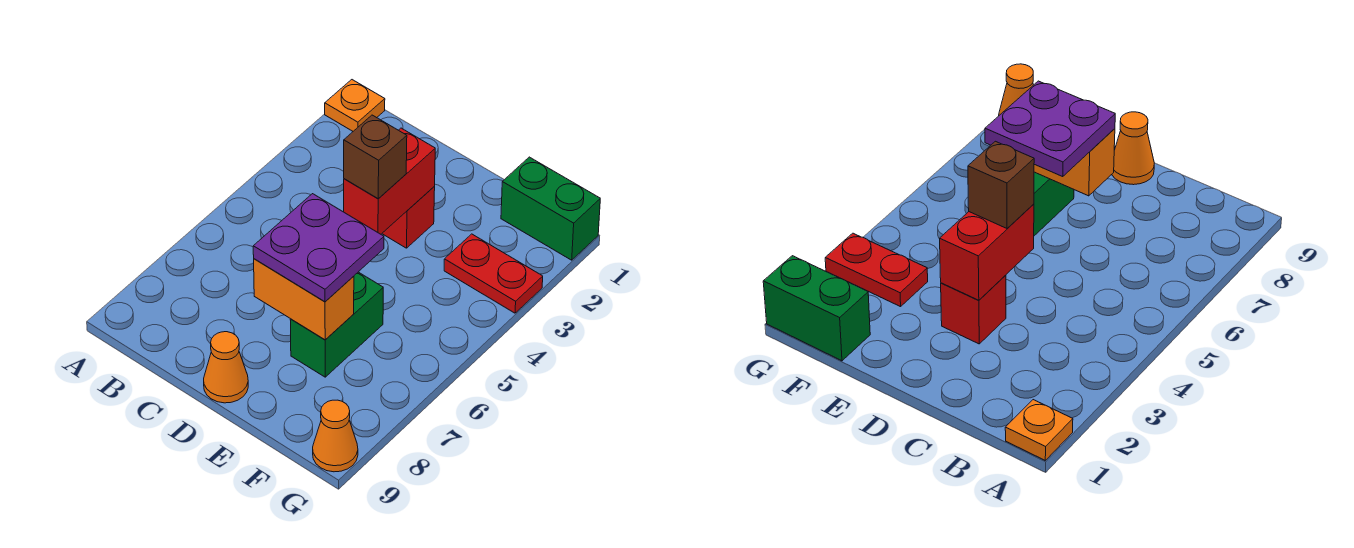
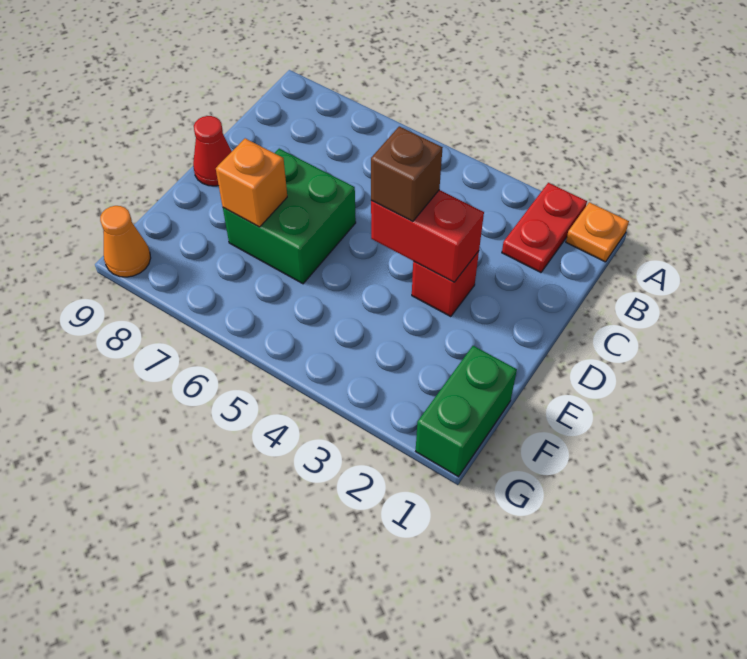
purple plate D6:E7 level 3 -> none
orange brick D7:E7 level 2 -> orange brick E7 level 2
orange cone D9 level 1 -> red cone D9 level 1
green brick E6:E7 level 1 -> green brick D6:E7 level 1
red plate F3:G3 level 1 -> red plate A2:B2 level 1

